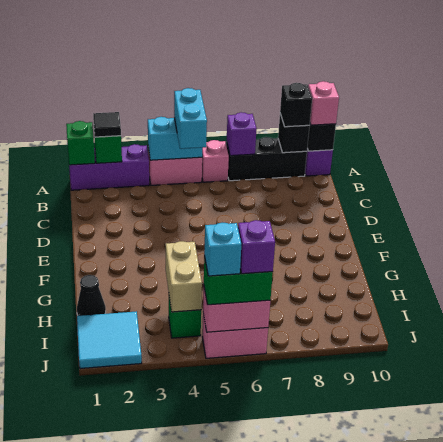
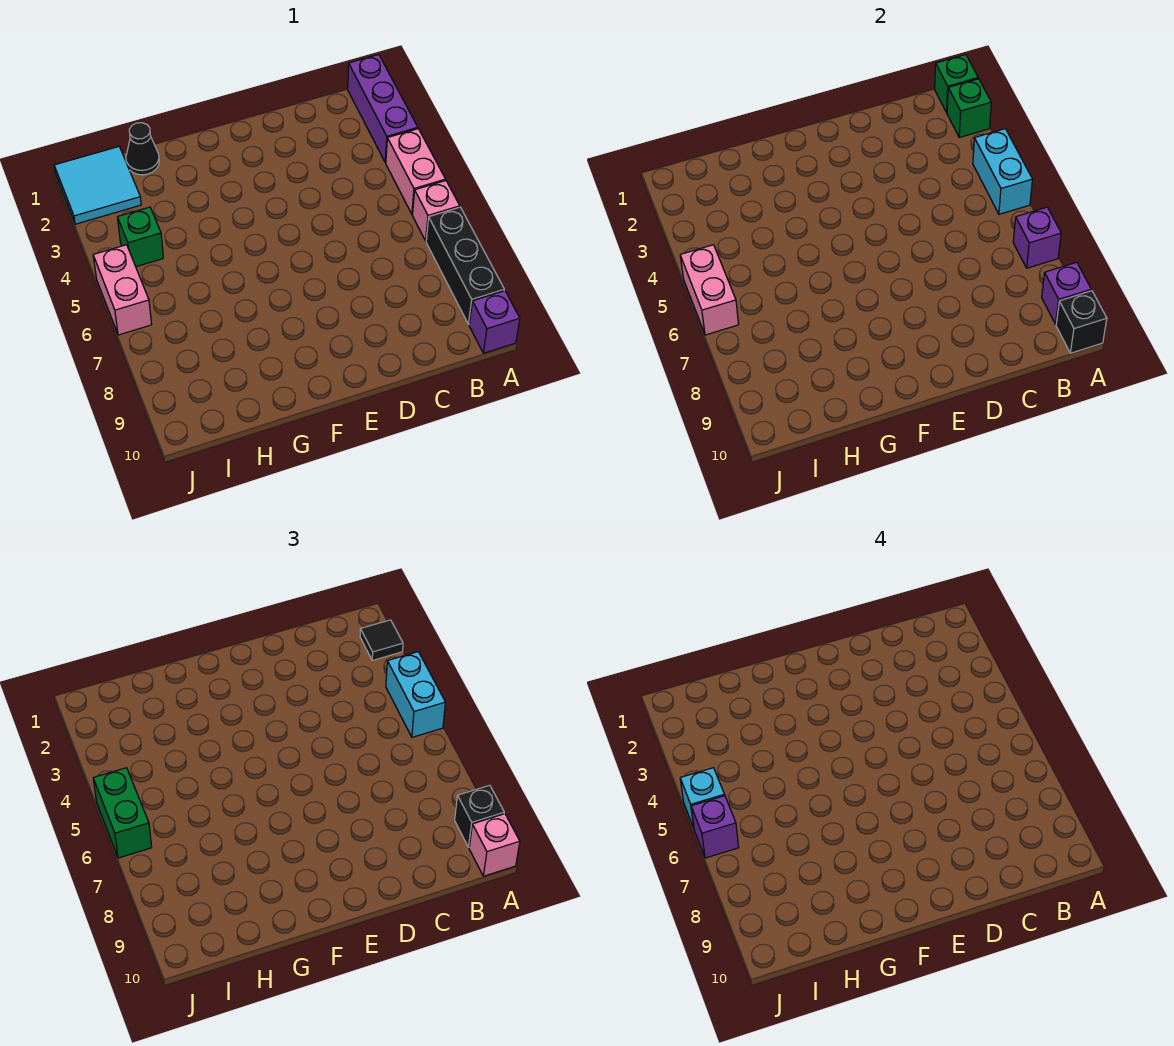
cyan brick A5:B5 level 3 -> cyan brick A4:A5 level 3
black brick A9 level 2 -> purple brick A9 level 2
tan brick H4:I4 level 2 -> none

